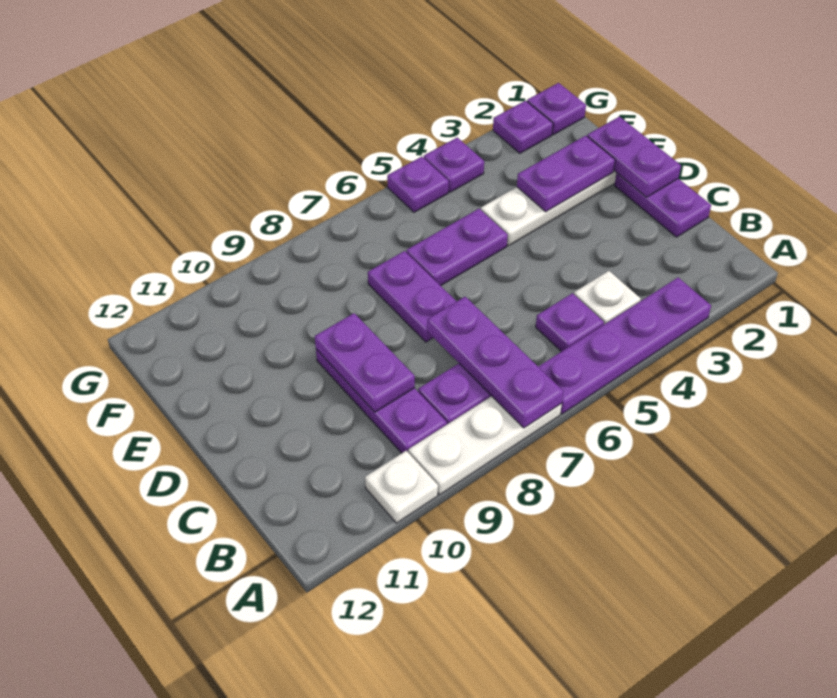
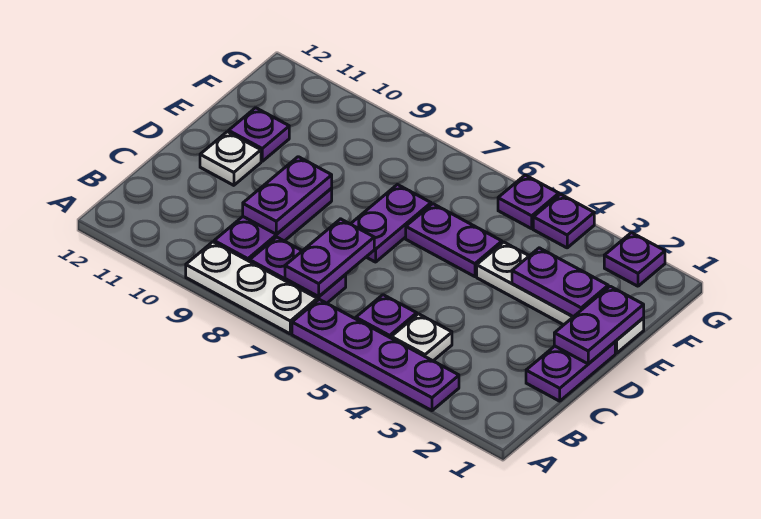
purple plate A7:C7 level 2 -> purple plate B7:C7 level 2
white plate A10 level 1 -> white plate D11 level 1
purple plate G1 level 1 -> purple plate E11 level 1

